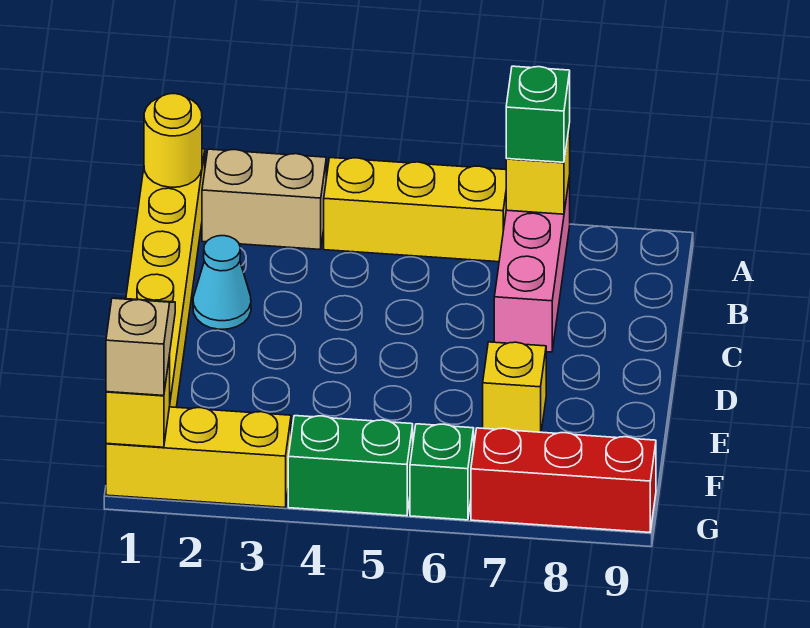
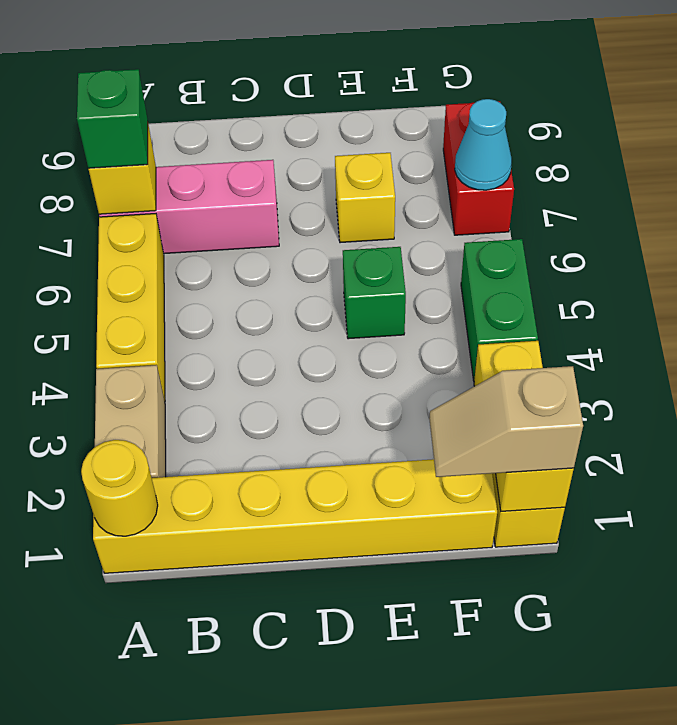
cyan cone C2 level 1 -> cyan cone G7 level 2
green brick G6 level 1 -> green brick E5 level 1
red brick G7:G9 level 1 -> red brick G7:G8 level 1

